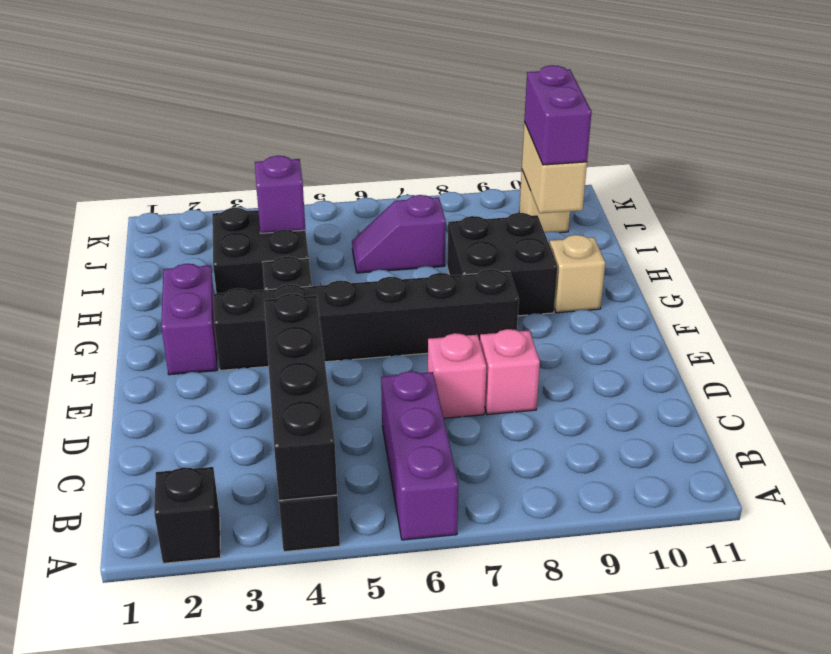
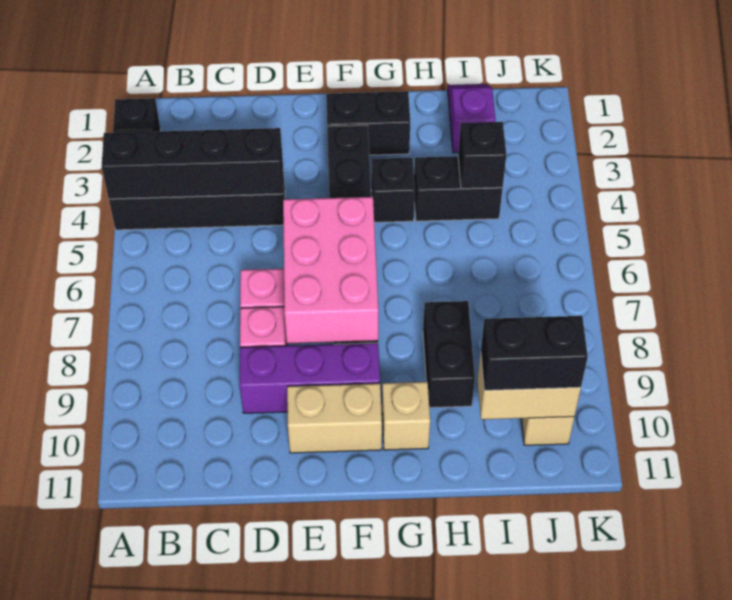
purple brick A6:C6 level 1 -> purple brick D9:F9 level 1
none -> pink brick E6:F8 level 2
none -> tan brick E10:F10 level 1
purple brick F2:G2 level 1 -> black brick F2:G2 level 1
black brick G8:H9 level 1 -> black brick H8:H9 level 1
black brick H3:I4 level 1 -> black brick H4:I4 level 1
purple brick I4 level 2 -> black brick I4 level 2
purple slope I6:I7 level 1 top 7 -> purple slope I1:I2 level 1 top 2
purple brick I10:J10 level 3 -> black brick I10:J10 level 3

